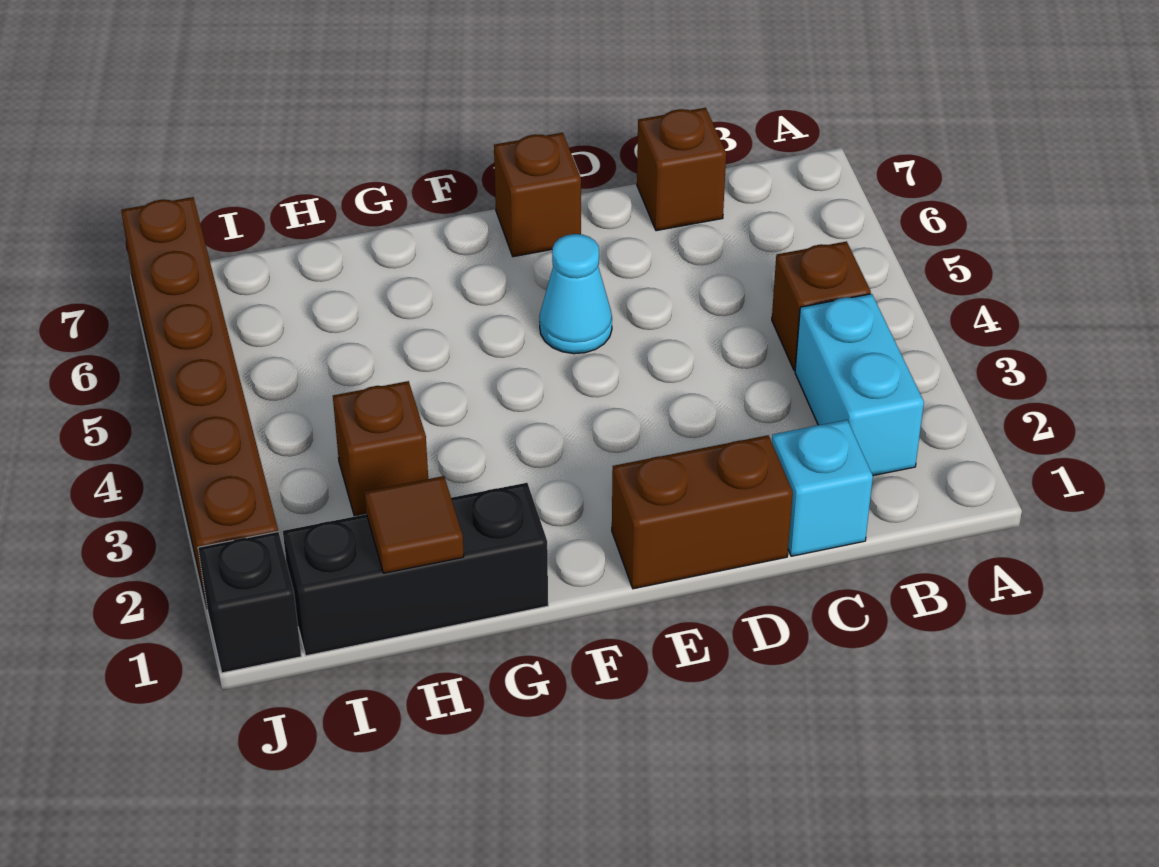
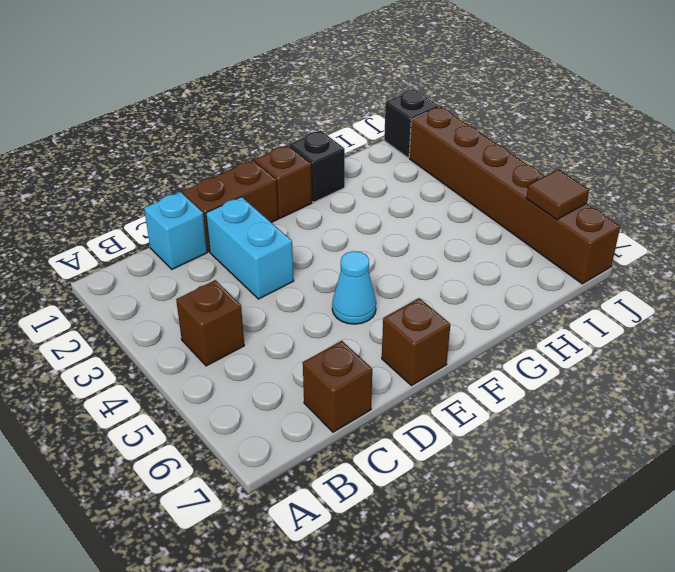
cyan brick B2:B3 level 1 -> cyan brick D2:D3 level 1
black brick G1:I1 level 1 -> black brick G1 level 1
brown tile H1 level 2 -> brown tile J6 level 2
brown brick H3 level 1 -> brown brick F1 level 1

